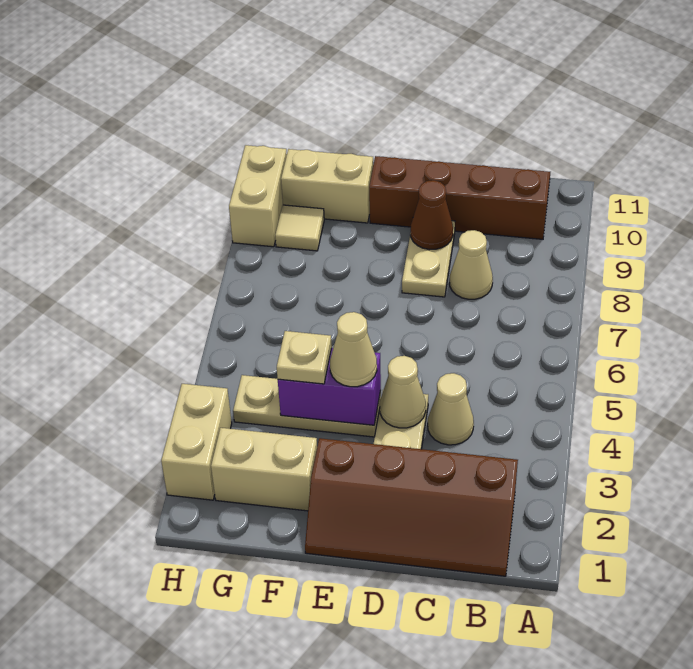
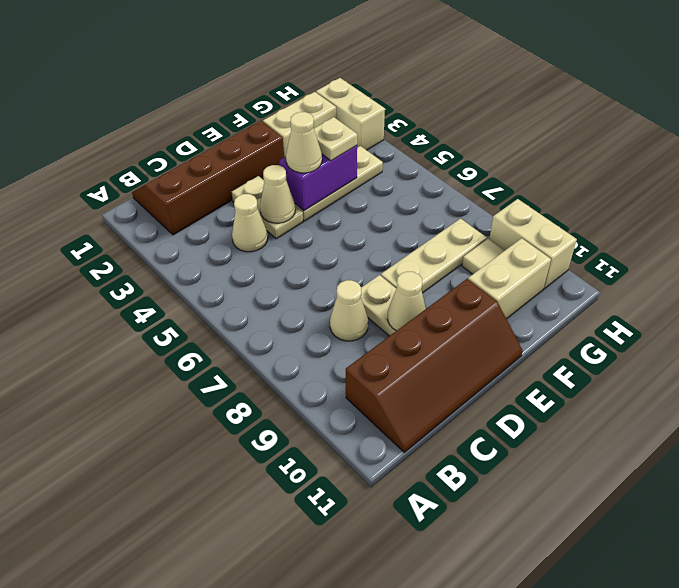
brown cone D9 level 2 -> tan cone D9 level 2
none -> tan plate E8:G8 level 1

